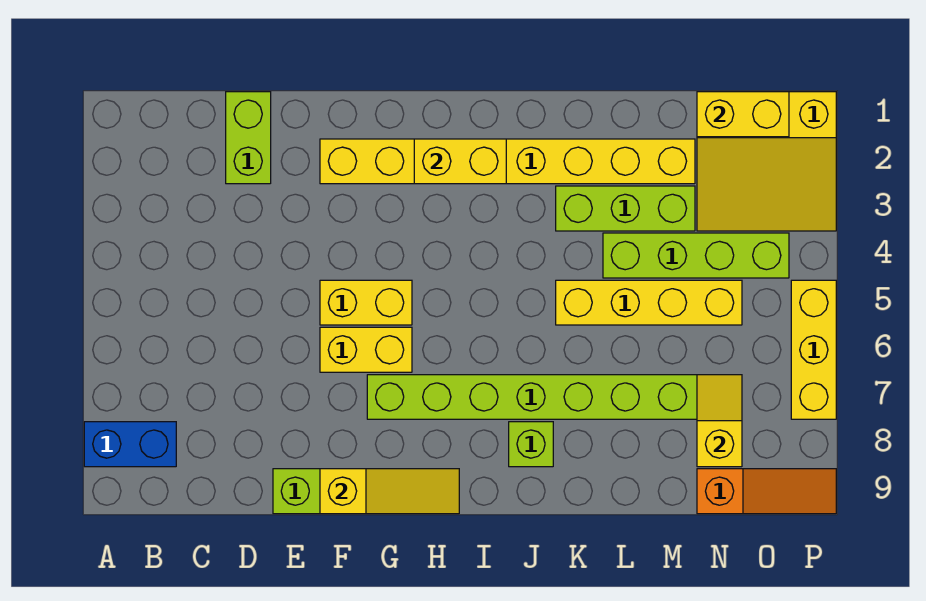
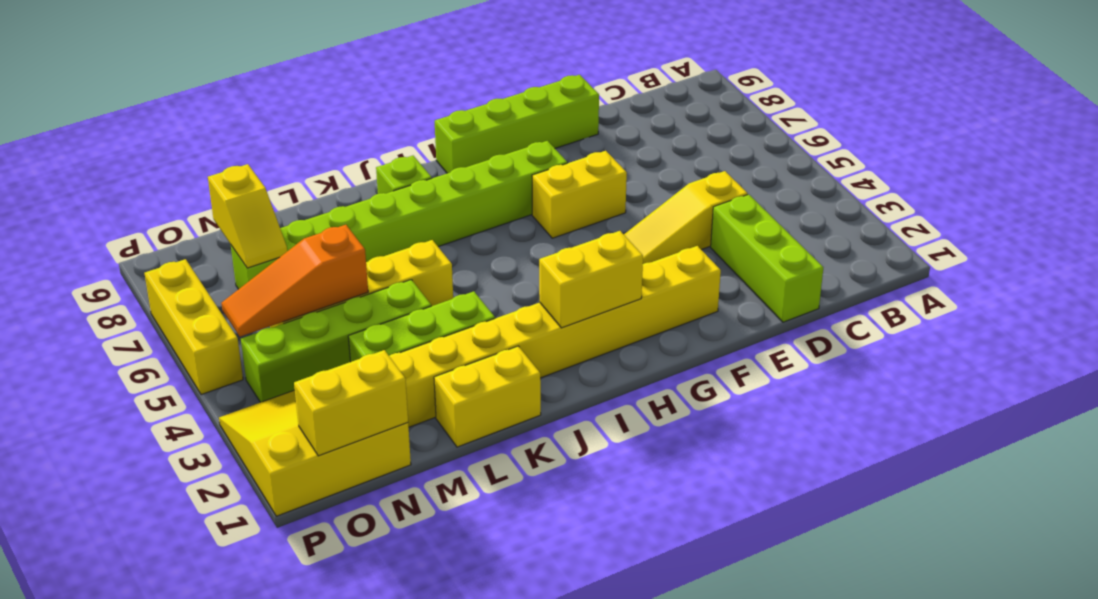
blue brick A8:B8 level 1 -> none
lime brick D1:D2 level 1 -> lime brick D1:D3 level 1
yellow brick F5:G5 level 1 -> yellow brick K1:L1 level 1
yellow slope F9:H9 level 2 top F -> yellow slope D4:F4 level 1 top D
orange slope N9:P9 level 1 top N -> orange slope M5:O5 level 2 top M

